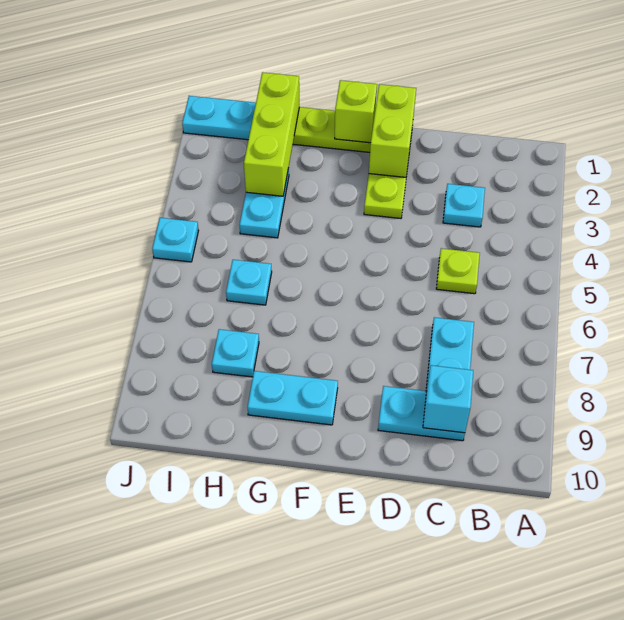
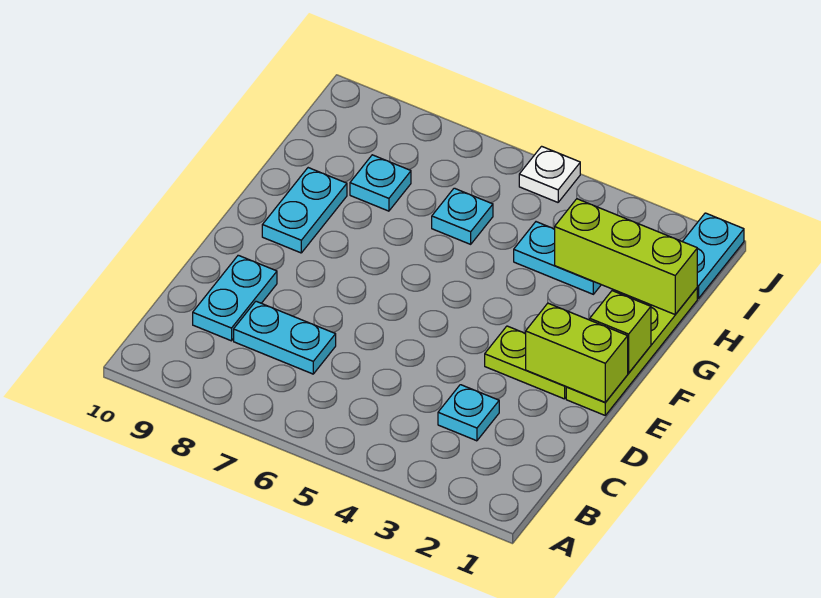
lime plate C5 level 1 -> none
cyan brick C9 level 2 -> none
cyan plate J5 level 1 -> white plate J5 level 1

